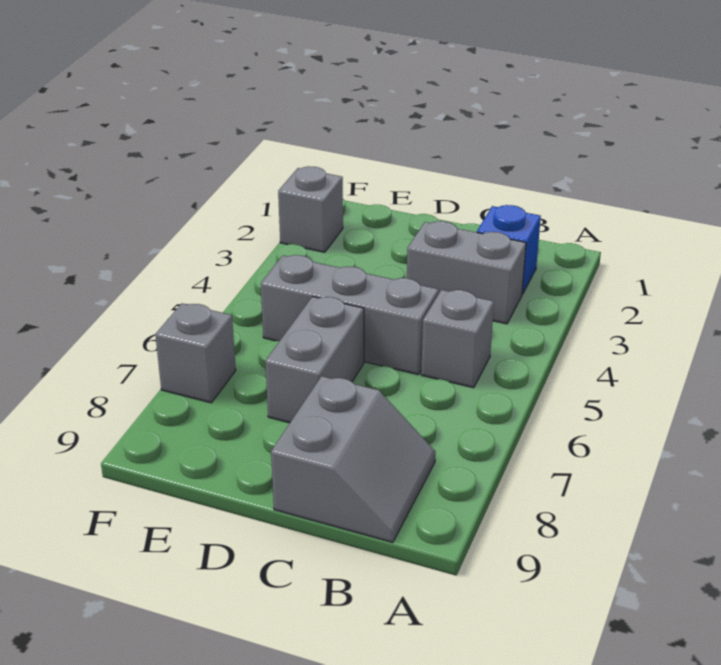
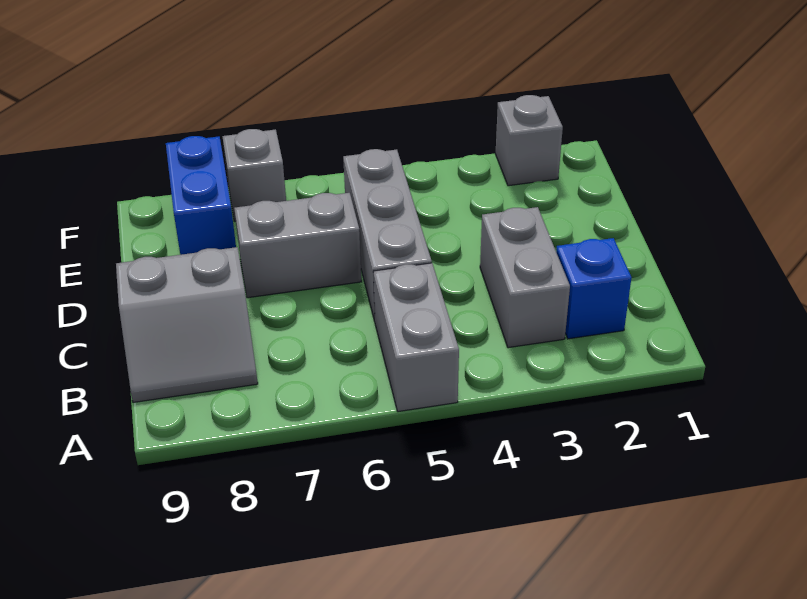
grey brick B5 level 1 -> grey brick A5:B5 level 1
none -> blue brick E8:F8 level 1

